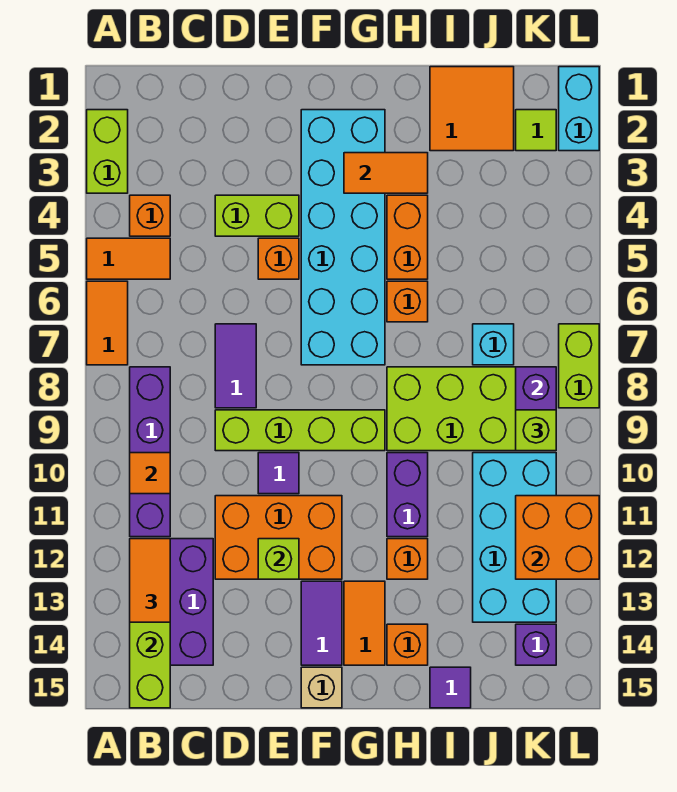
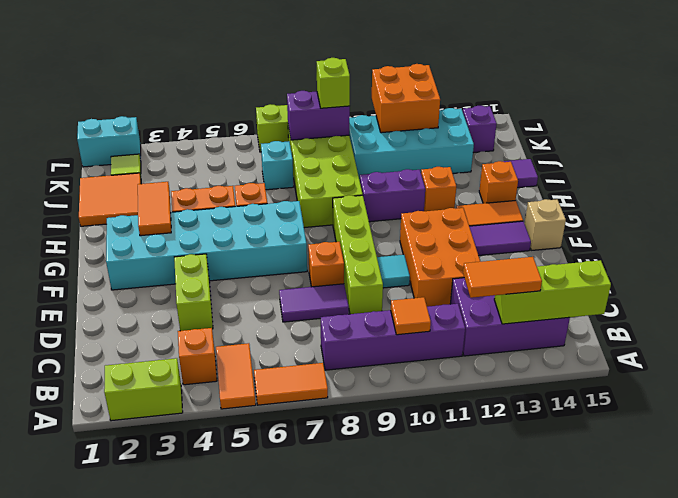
orange brick E5 level 1 -> orange brick E8 level 1
purple tile E10 level 1 -> cyan tile E10 level 1
lime brick E12 level 2 -> none

